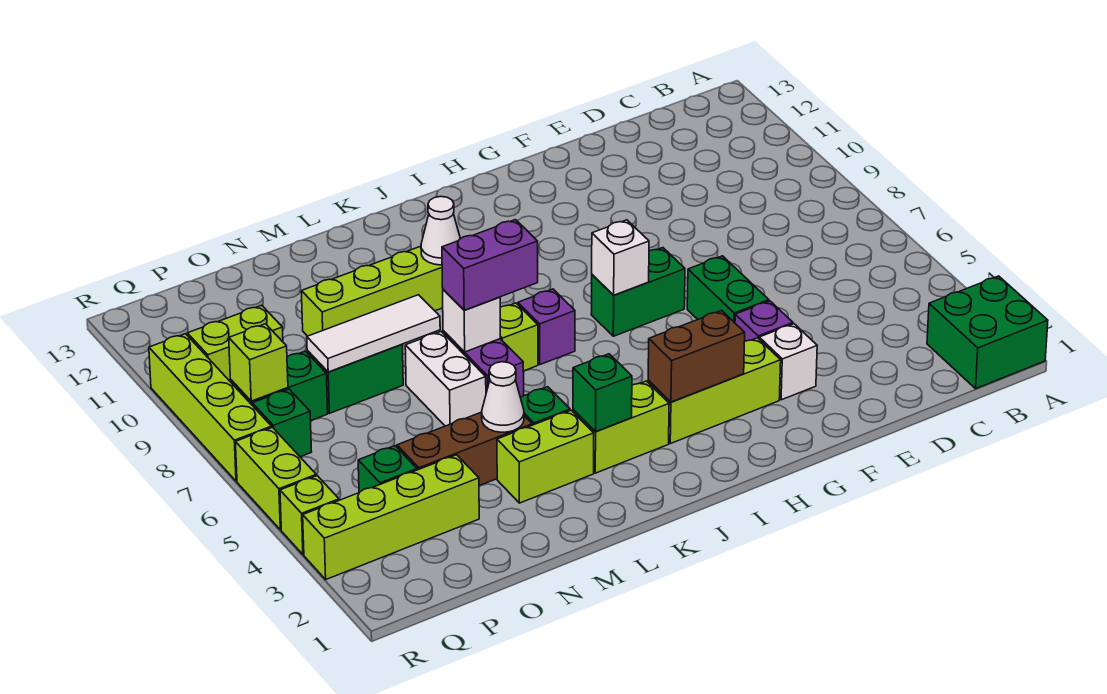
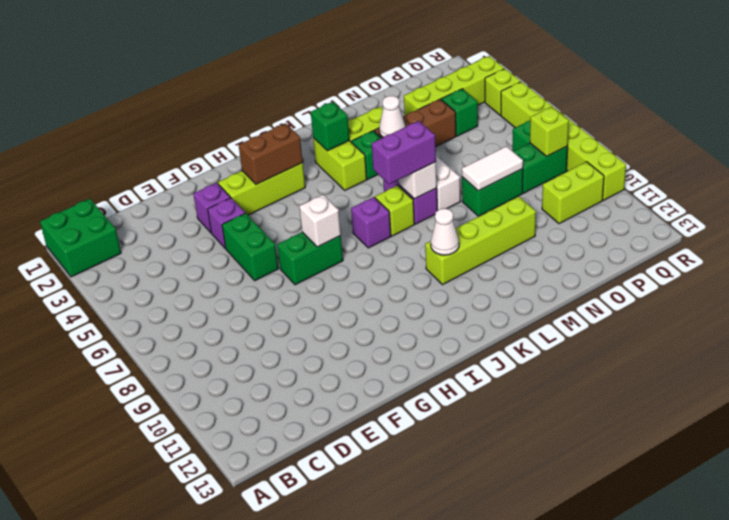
white brick F3 level 1 -> purple brick F3 level 1
lime brick J3:K3 level 1 -> lime brick K3:K4 level 1
white tile M8:O8 level 2 -> white tile N8:O8 level 2

